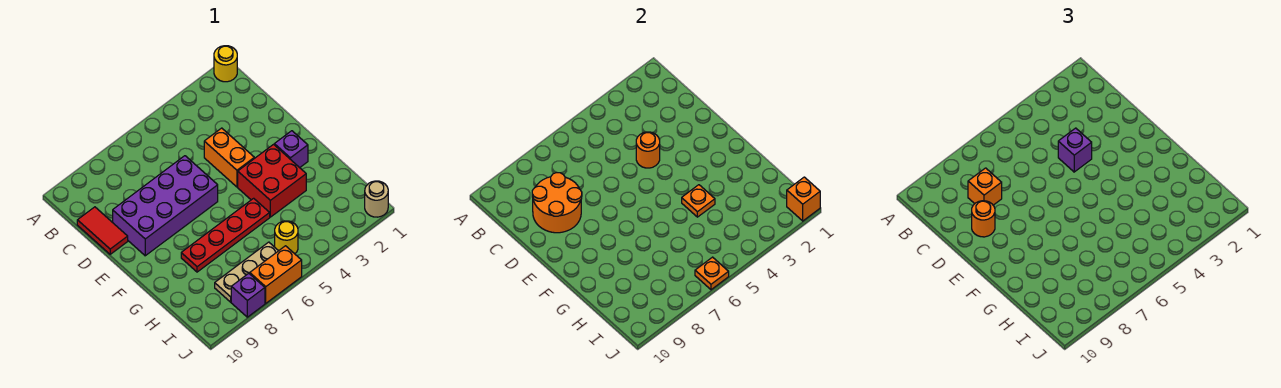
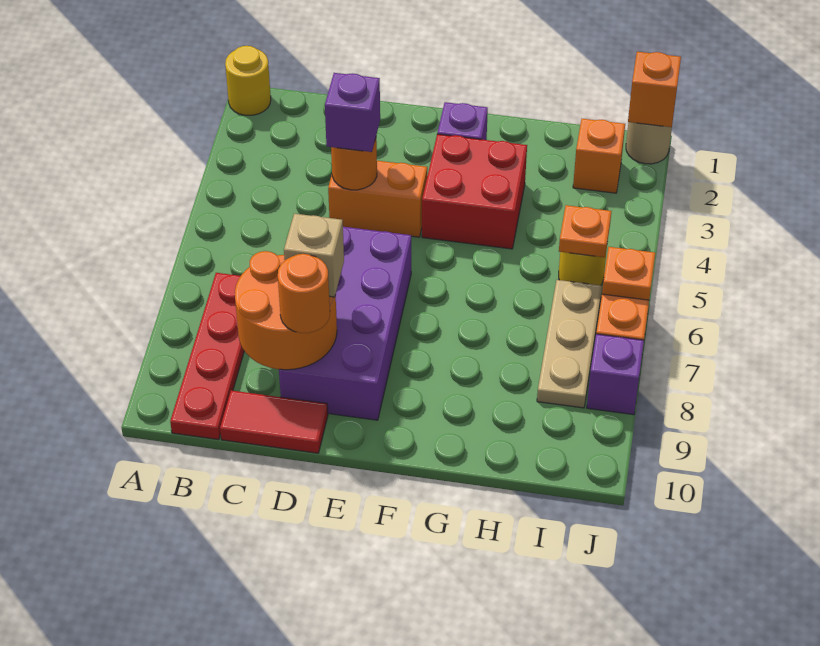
orange brick C8 level 3 -> orange brick I2 level 1
none -> tan brick D8 level 3
orange plate G4 level 2 -> orange plate I5 level 2
red plate G5:G8 level 1 -> red plate B7:B10 level 1

